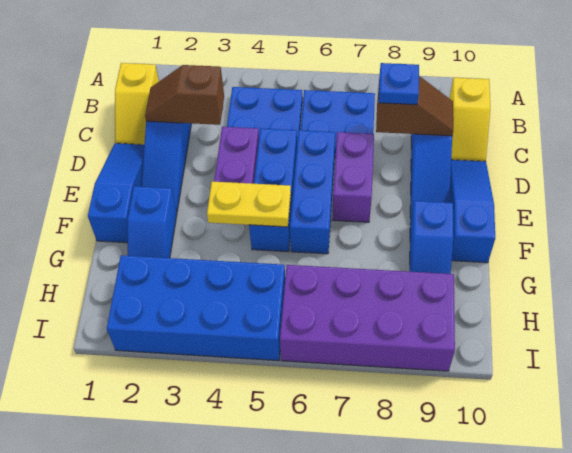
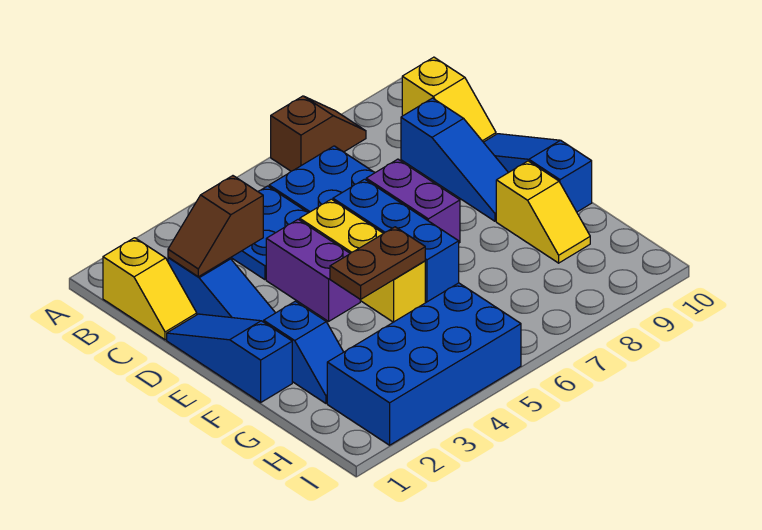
brown slope C8:C9 level 2 top 8 -> brown slope A7:A8 level 1 top 7
blue plate C8 level 3 -> none
blue brick D5:F5 level 1 -> yellow brick D5:F5 level 1
yellow plate F4:F5 level 2 -> brown plate F4:F5 level 2
blue slope F9:G9 level 1 top F -> yellow slope F9:G9 level 1 top F
purple brick H6:I9 level 1 -> none

